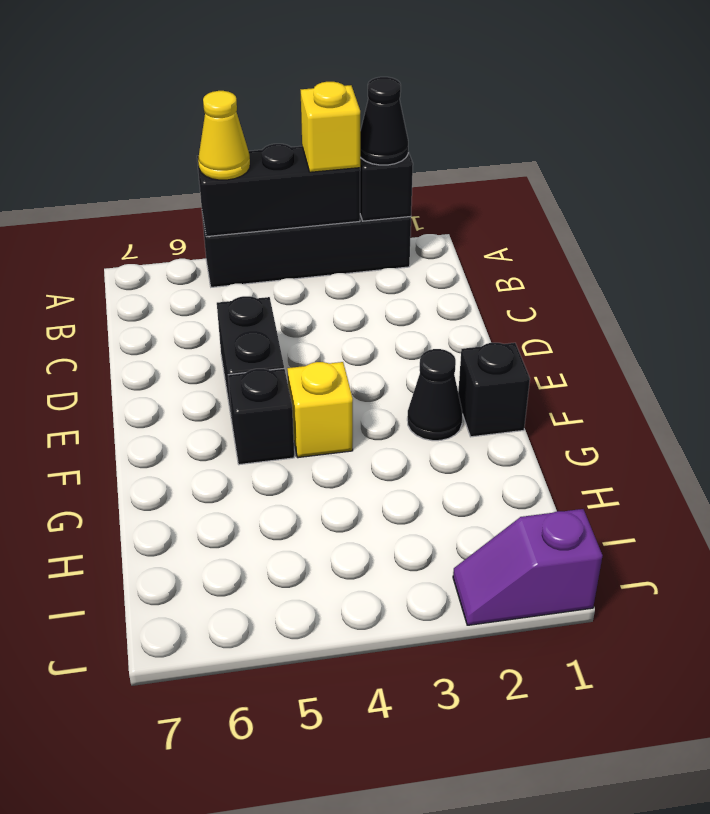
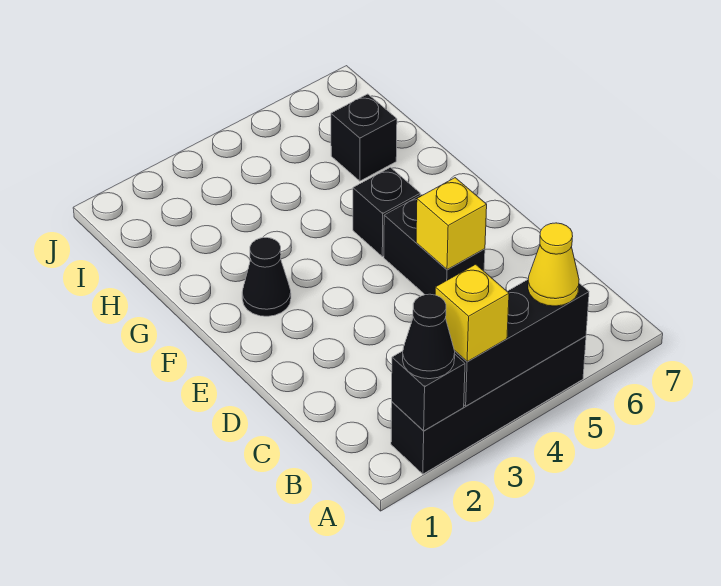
black brick F1 level 1 -> black brick H6 level 1
yellow brick F4 level 1 -> yellow brick D5 level 2
purple slope J1:J2 level 1 top 1 -> none

